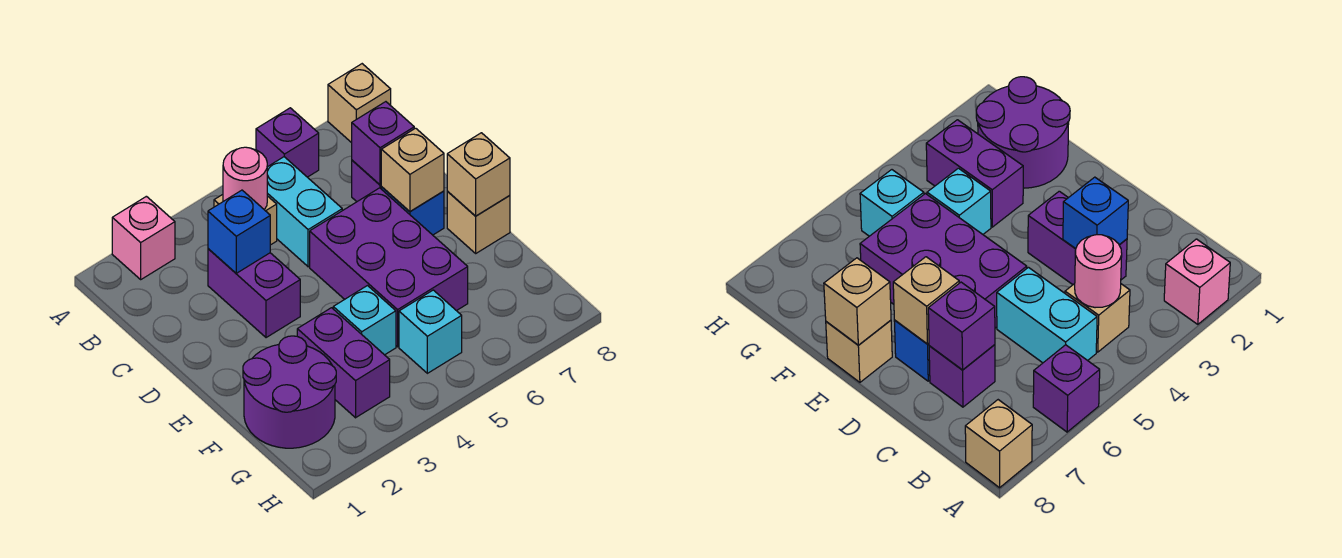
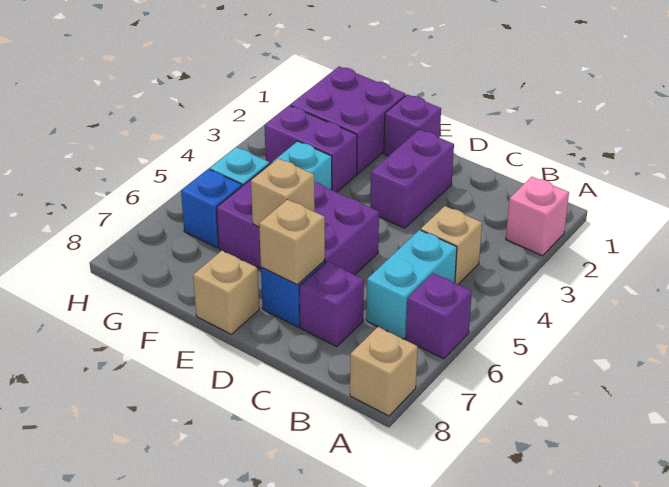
pink round brick B4 level 2 -> none
cyan brick B5:C5 level 1 -> cyan brick B5:B6 level 1
purple brick C3:D3 level 1 -> purple brick D2:D3 level 1
blue brick C3 level 2 -> blue brick G6 level 1
purple brick C7 level 2 -> purple brick E1 level 1
tan brick E8 level 2 -> tan brick E6 level 2
purple round brick F1:G2 level 1 -> purple brick F1:G2 level 1

